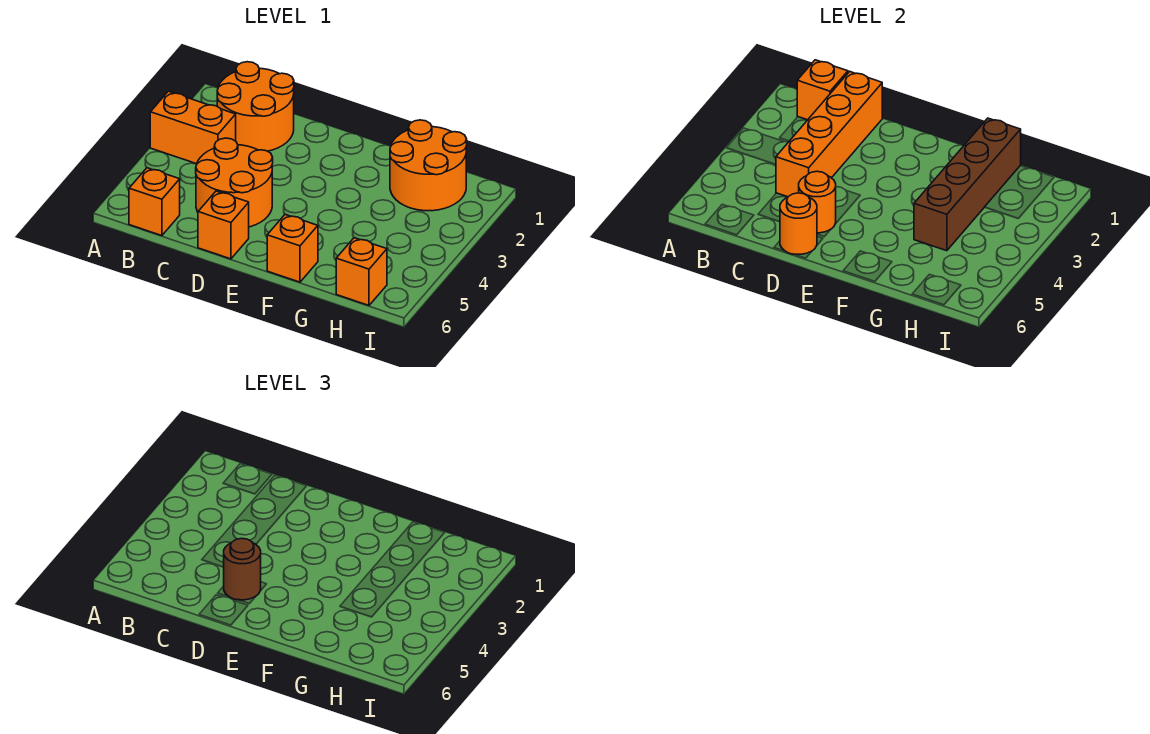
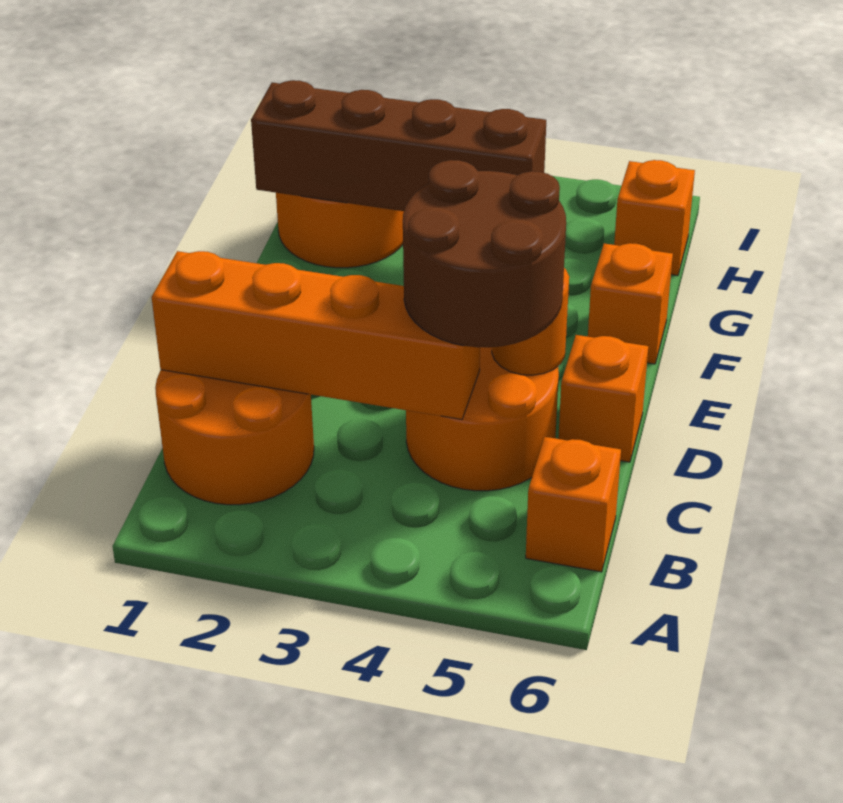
orange brick A3:B3 level 1 -> none
orange brick B1 level 2 -> none
brown round brick D5 level 3 -> brown round brick C4:D5 level 3
orange round brick D6 level 2 -> none

